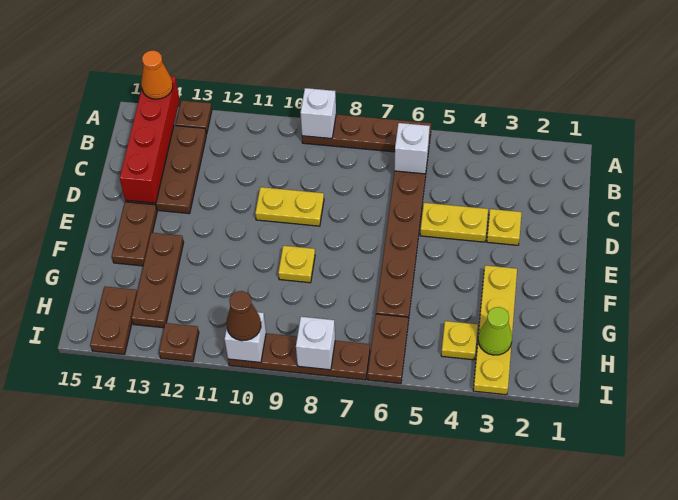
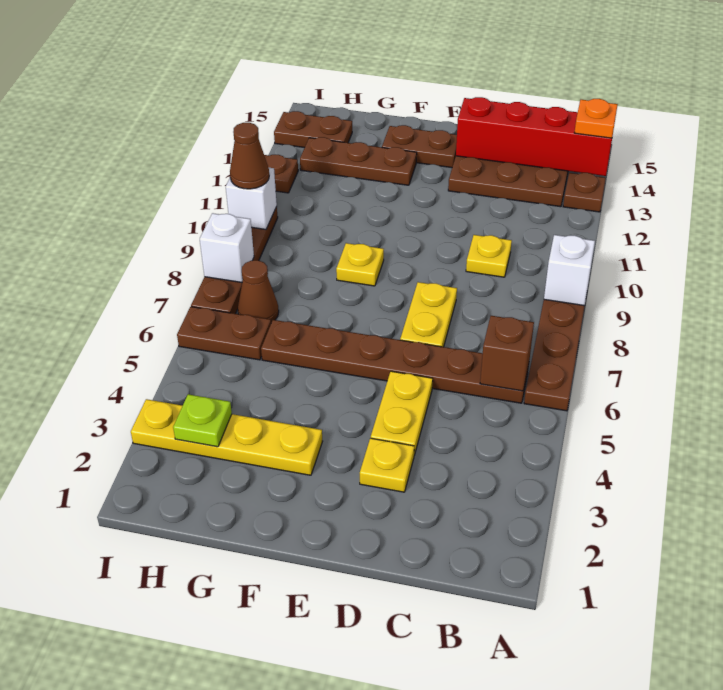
orange cone A14 level 3 -> orange plate A14 level 3
white brick B6 level 2 -> brown brick B6 level 2
yellow plate D9:D10 level 1 -> yellow plate D7:D8 level 1
lime cone H3 level 2 -> lime plate H3 level 2
yellow plate H4 level 1 -> yellow plate C10 level 1
none -> brown cone H7 level 1

